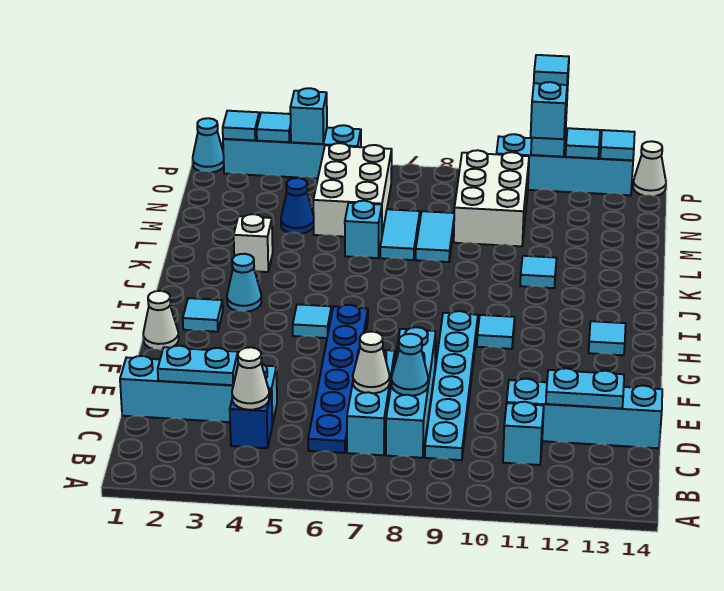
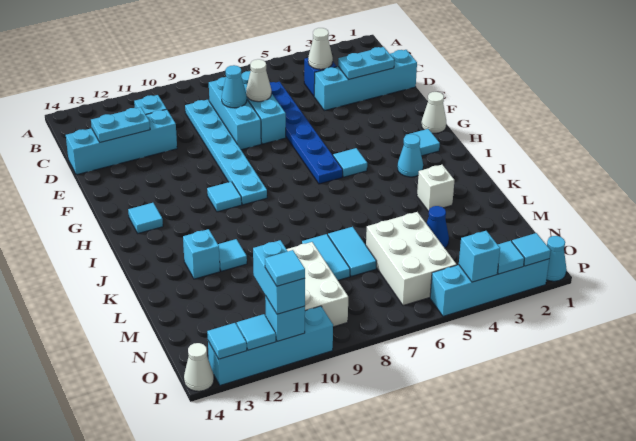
cyan brick C8:F8 level 1 -> cyan brick C8:E8 level 1
cyan brick L6 level 1 -> cyan brick K12 level 1

